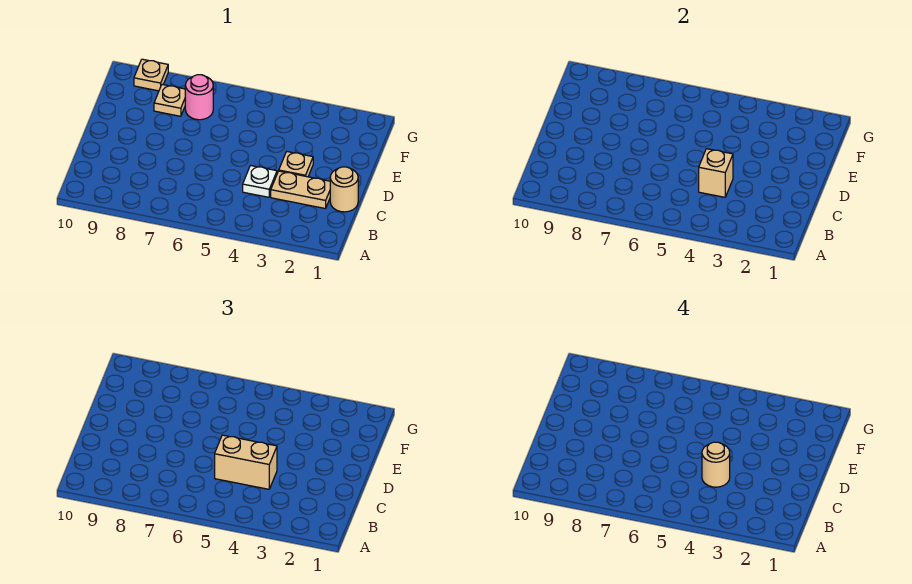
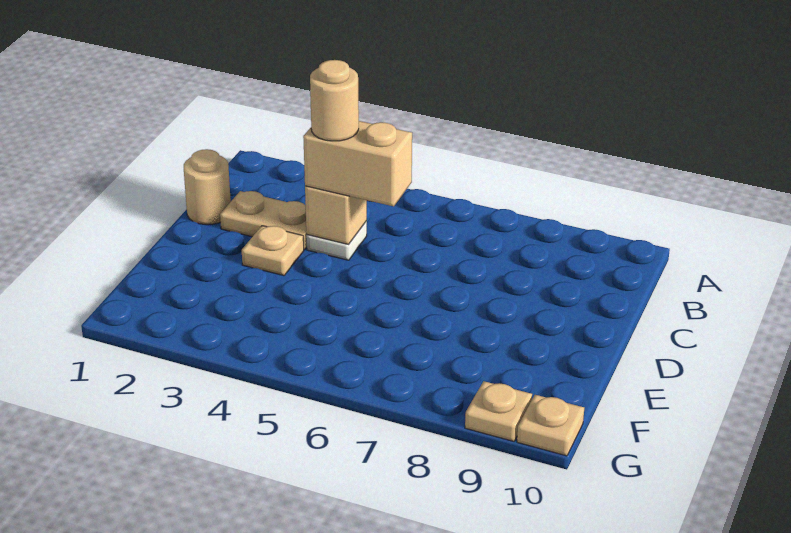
pink round brick F7 level 1 -> none
tan plate F8 level 1 -> tan plate G10 level 1

